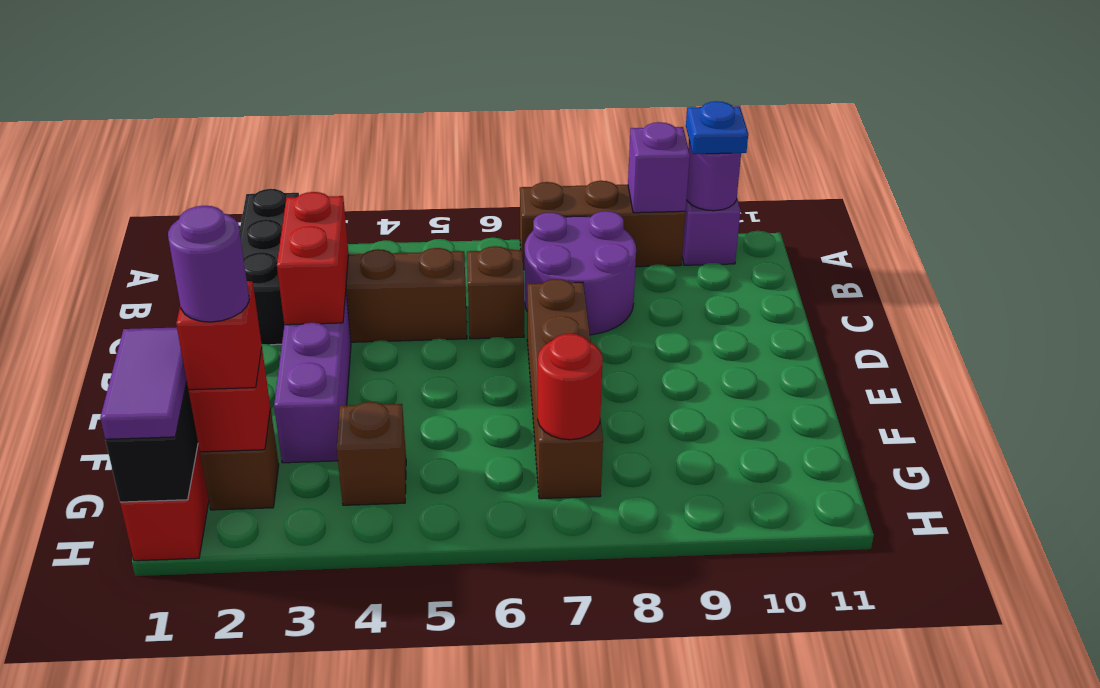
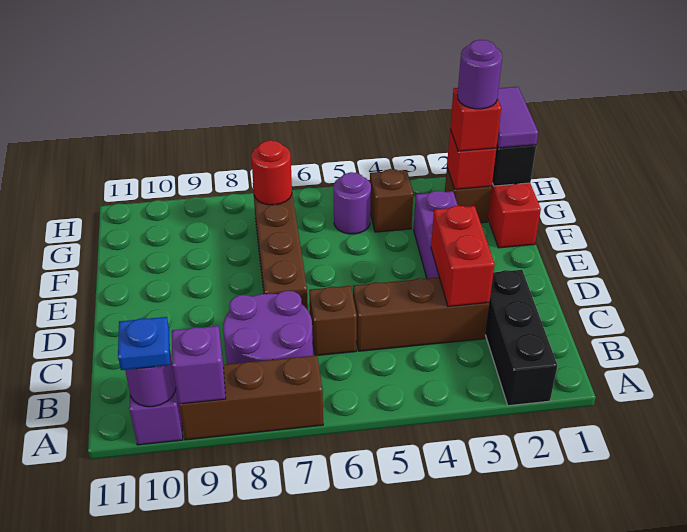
none -> purple round brick G5 level 1

